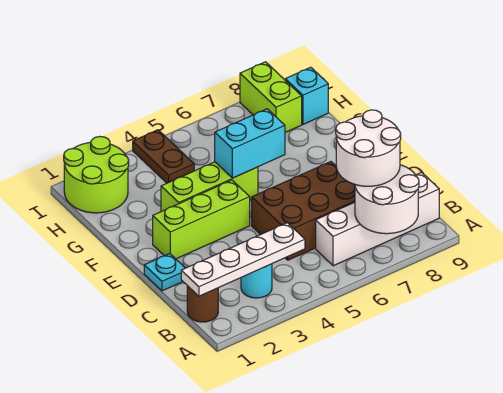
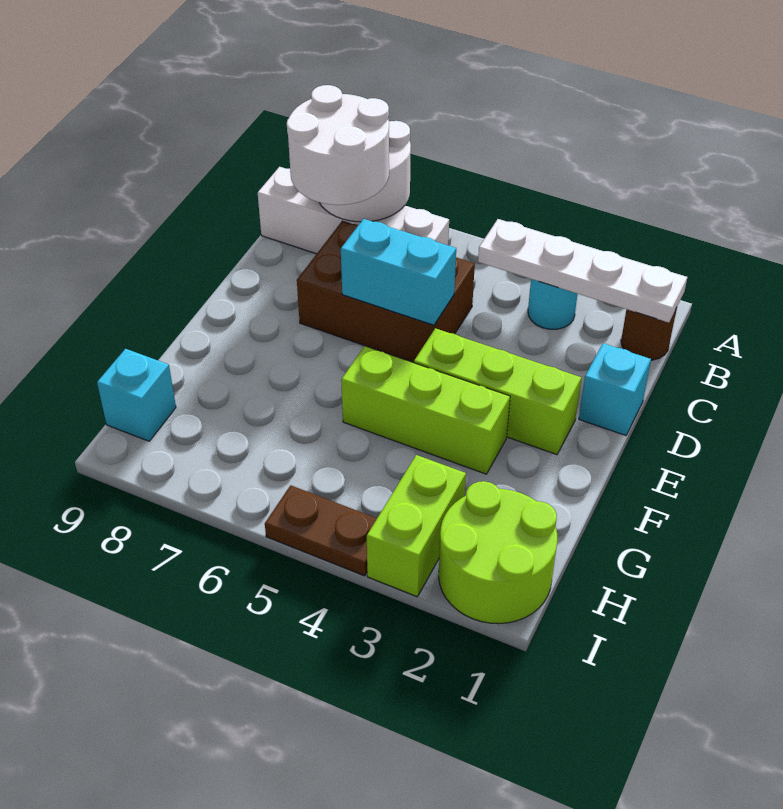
cyan plate D1 level 1 -> cyan brick D1 level 1
cyan brick F5:F6 level 2 -> cyan brick D5:D6 level 2
brown plate H4:I4 level 1 -> brown plate I4:I5 level 1
lime brick H8:I8 level 1 -> lime brick H3:I3 level 1

